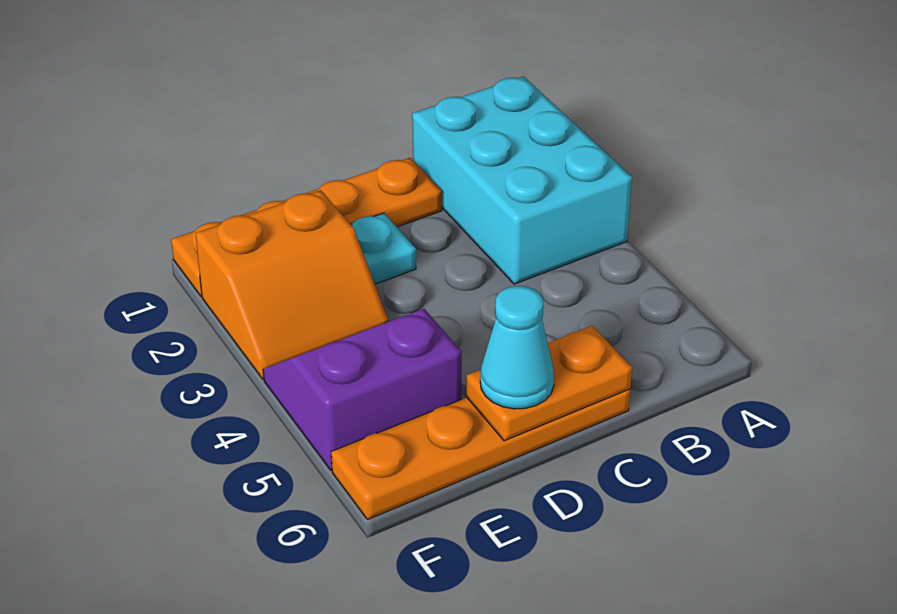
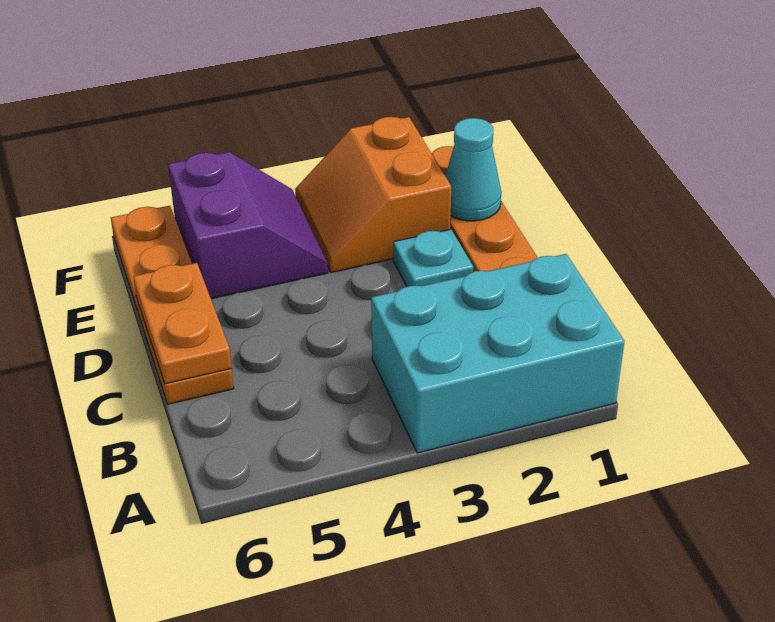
cyan cone D6 level 3 -> cyan cone E1 level 2

